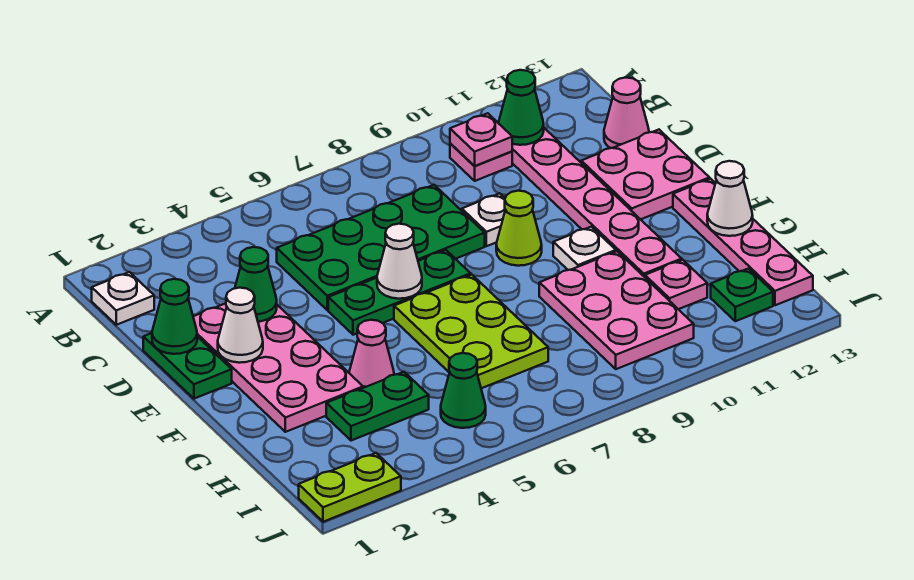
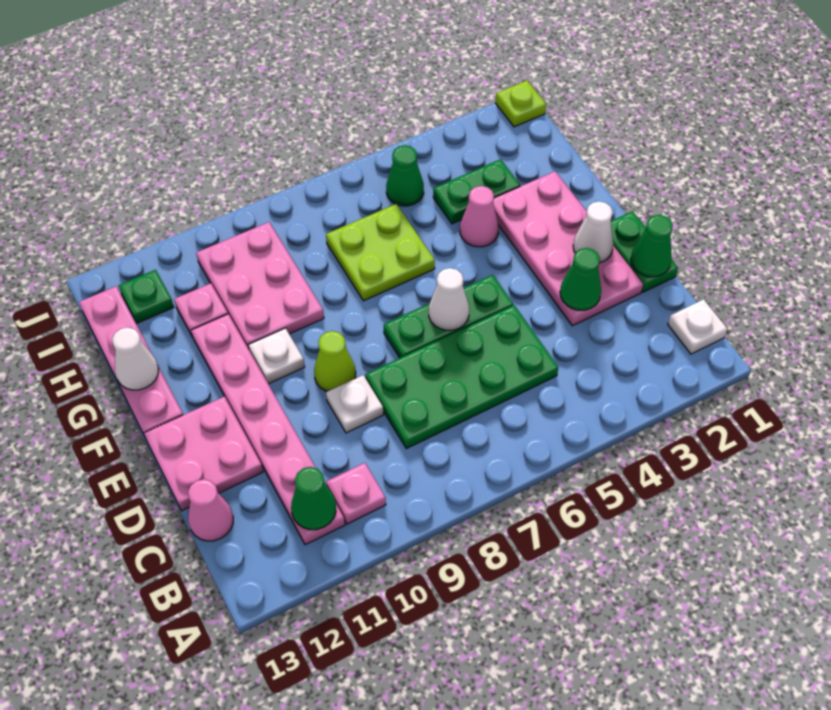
pink plate B10 level 2 -> none
lime plate F6:H7 level 1 -> lime plate G6:H7 level 1
lime plate J1:J2 level 1 -> lime plate J1 level 1

